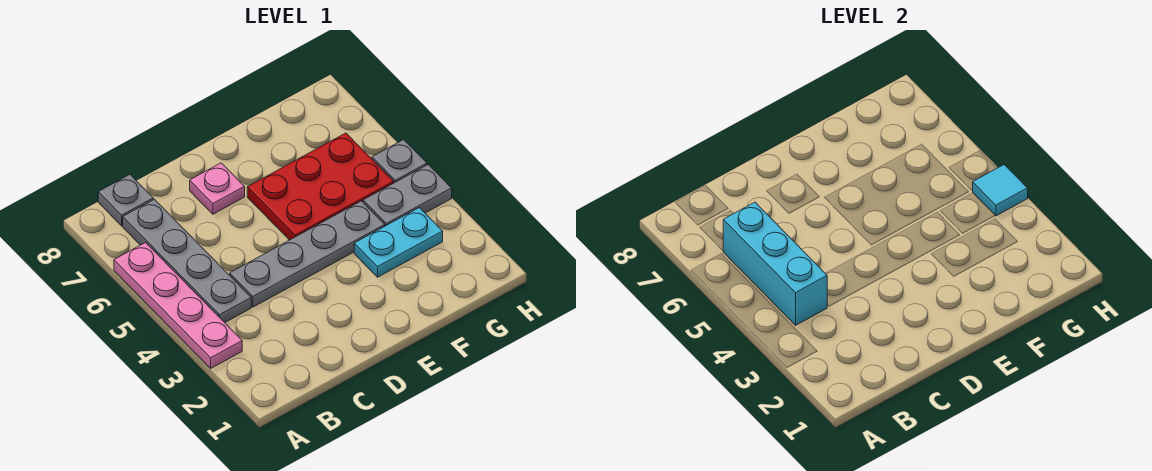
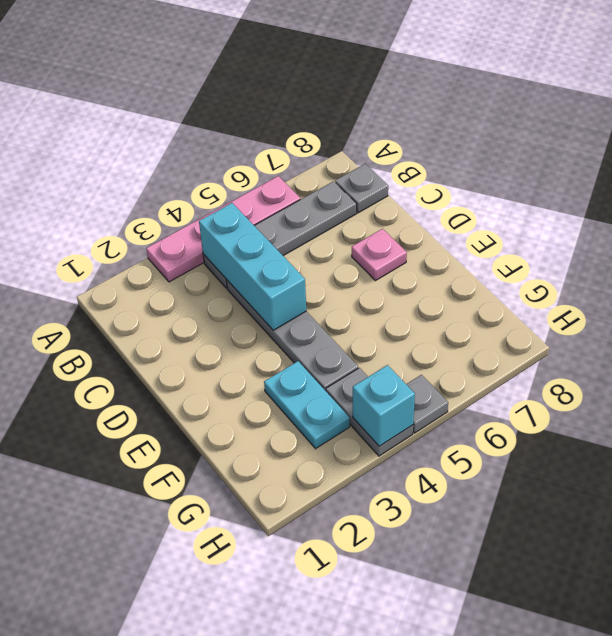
cyan brick B4:B6 level 2 -> cyan brick B4:D4 level 2
red plate E5:G6 level 1 -> none
cyan tile H4 level 2 -> cyan brick H4 level 2

